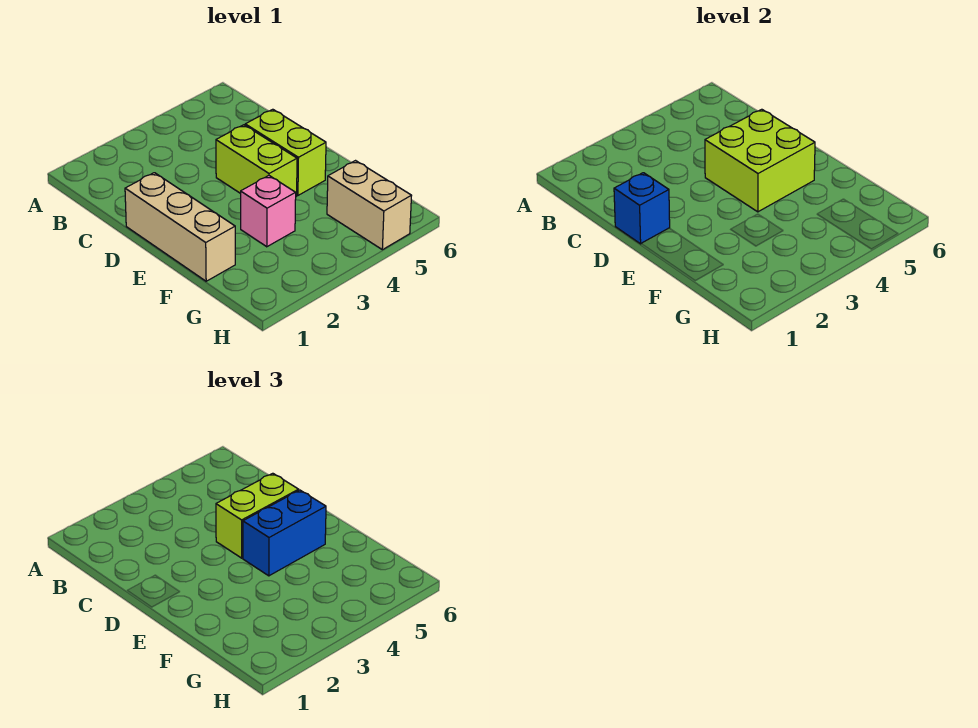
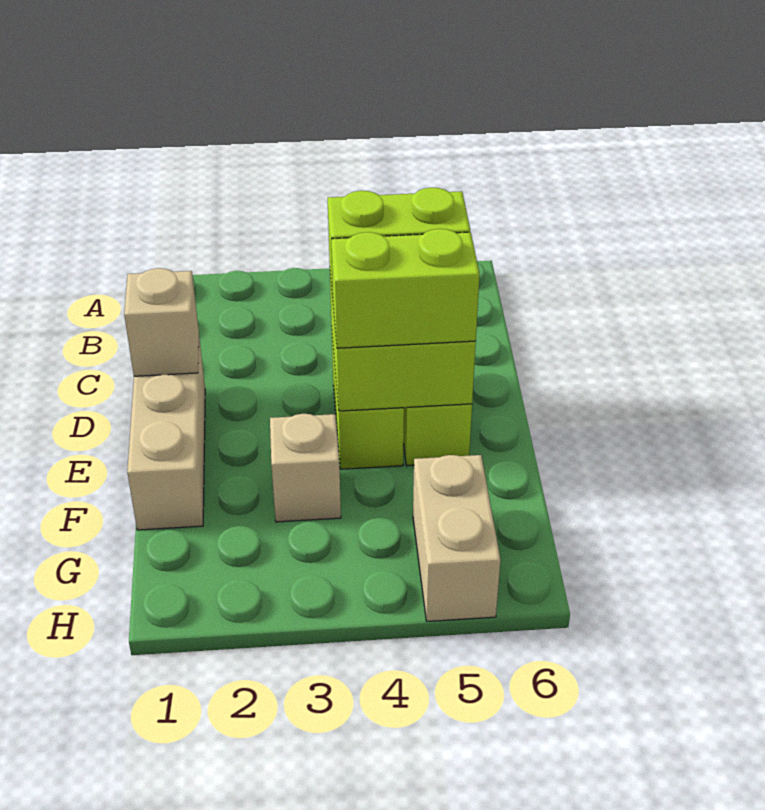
blue brick D1 level 2 -> tan brick D1 level 2
blue brick E4:E5 level 3 -> lime brick E4:E5 level 3
pink brick F3 level 1 -> tan brick F3 level 1

